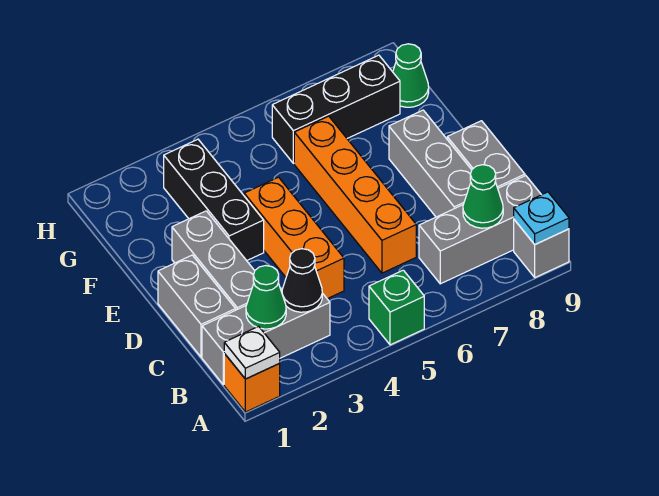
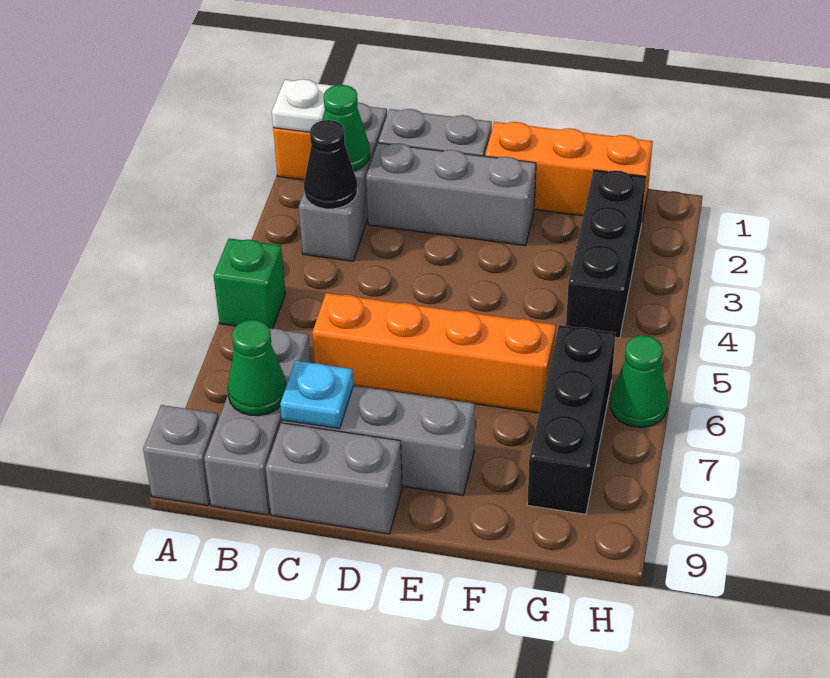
cyan plate A9 level 2 -> cyan plate C8 level 2
orange brick C4:E4 level 1 -> orange brick E1:G1 level 1
black brick E3:G3 level 1 -> black brick G2:G4 level 1
green cone G9 level 1 -> green cone H6 level 1

